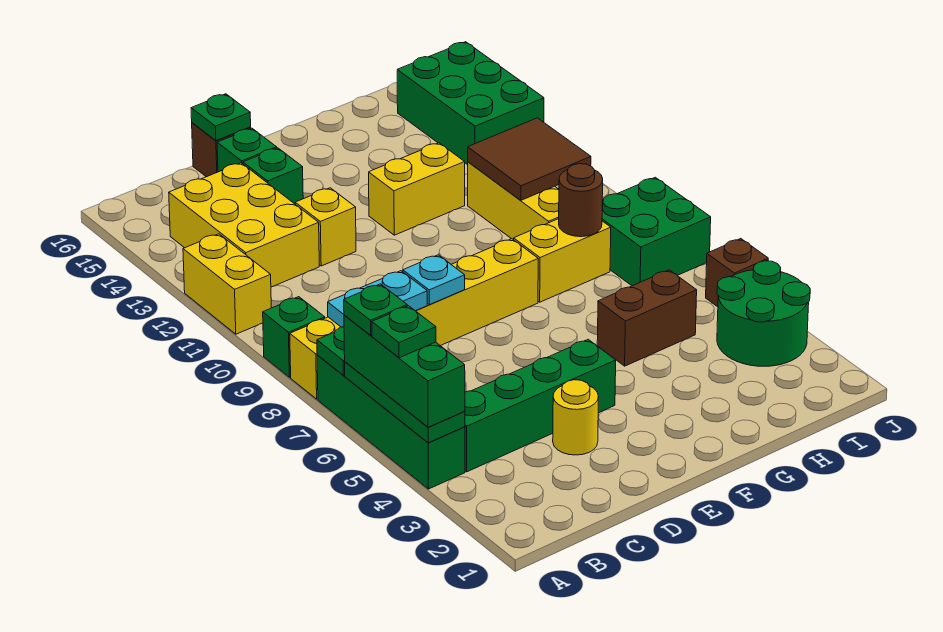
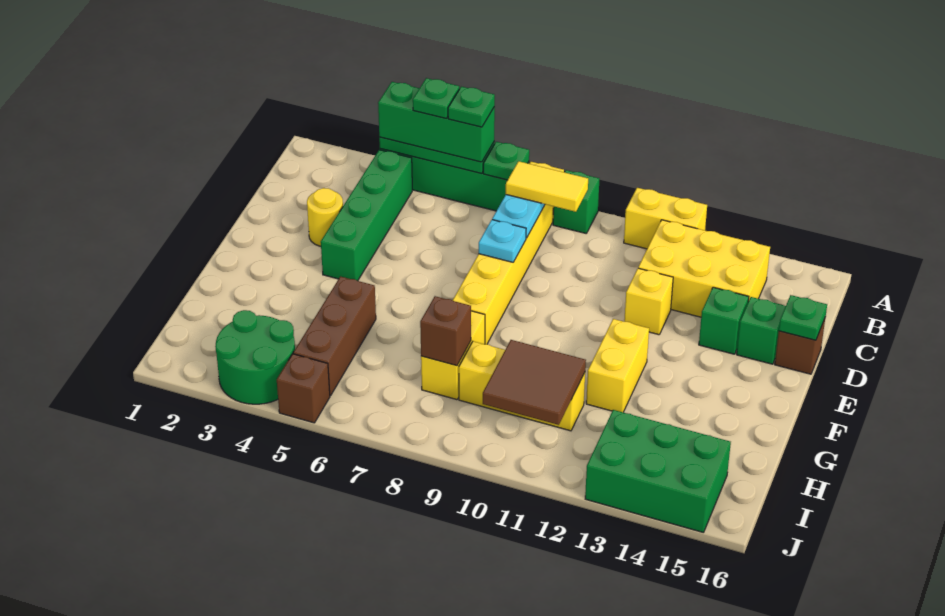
none -> yellow tile B8:B9 level 3
brown brick G5:H5 level 1 -> brown brick G5:I5 level 1
brown round brick H8 level 2 -> brown brick H8 level 2
green brick I7:J8 level 1 -> none

